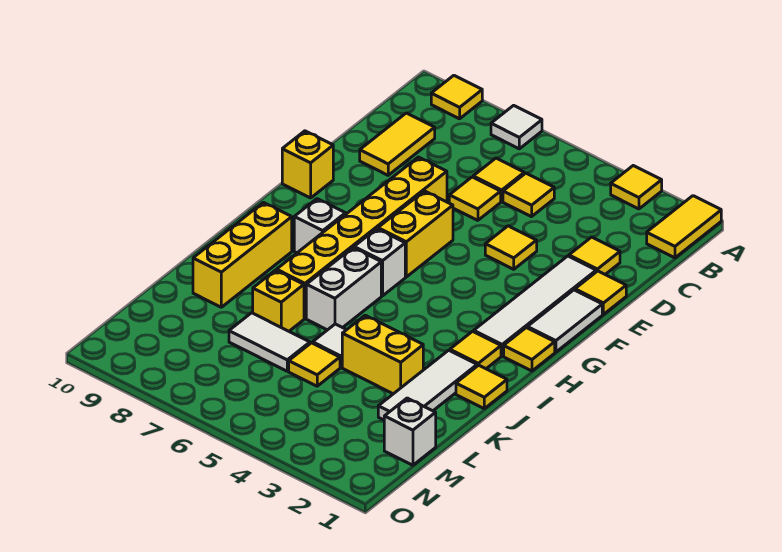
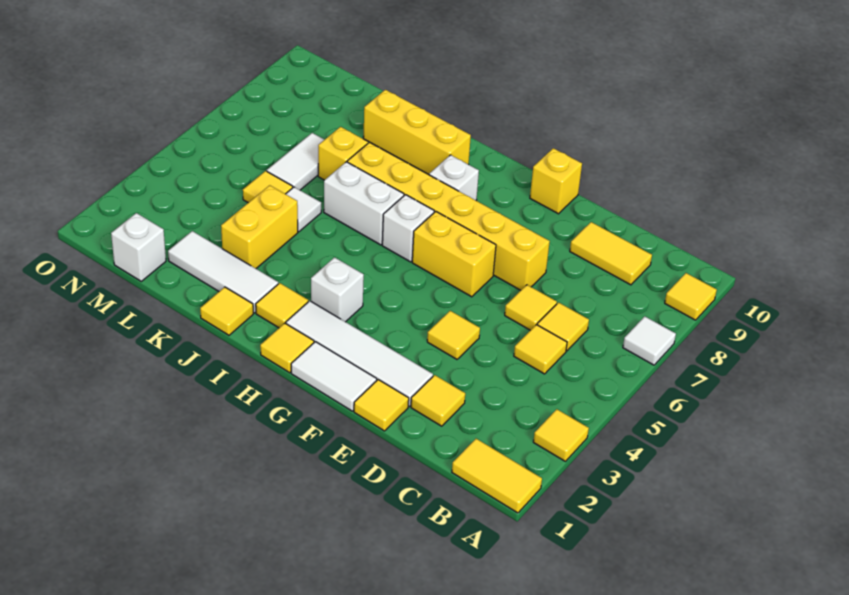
none -> white brick H3 level 1

